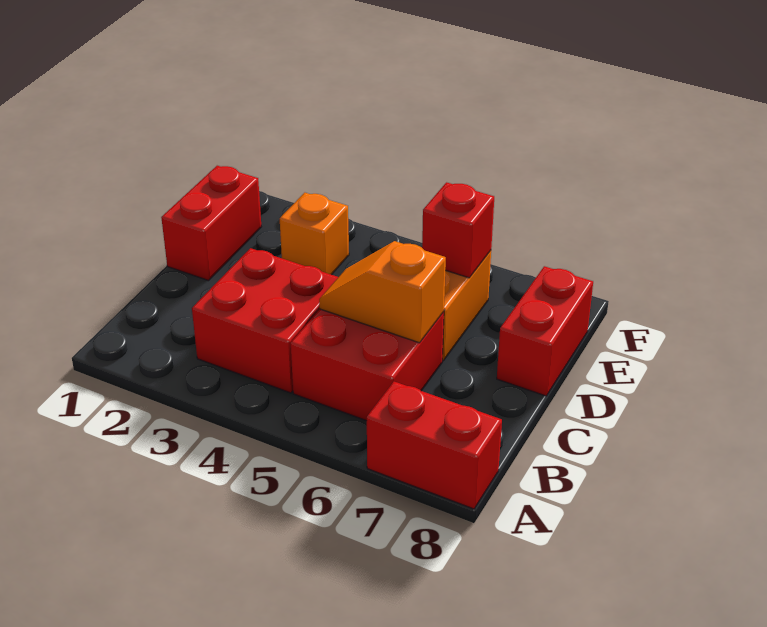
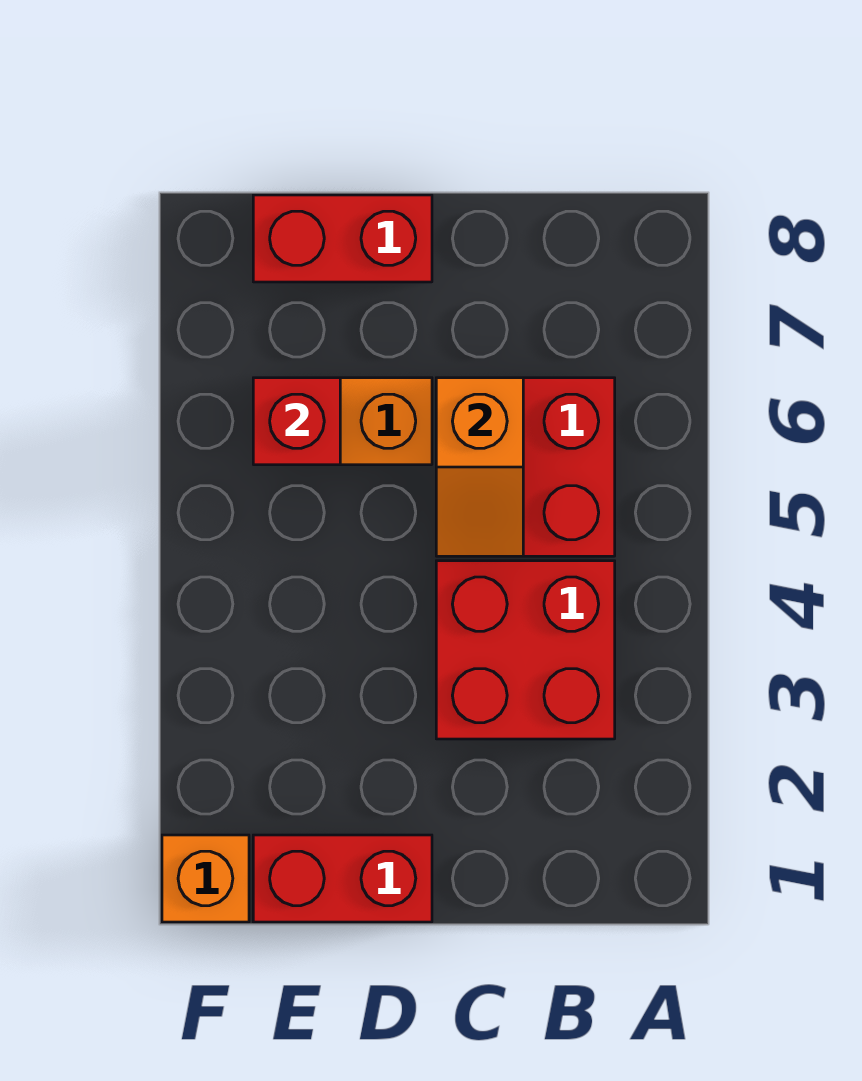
red brick A7:A8 level 1 -> none
orange brick E3 level 1 -> orange brick F1 level 1

